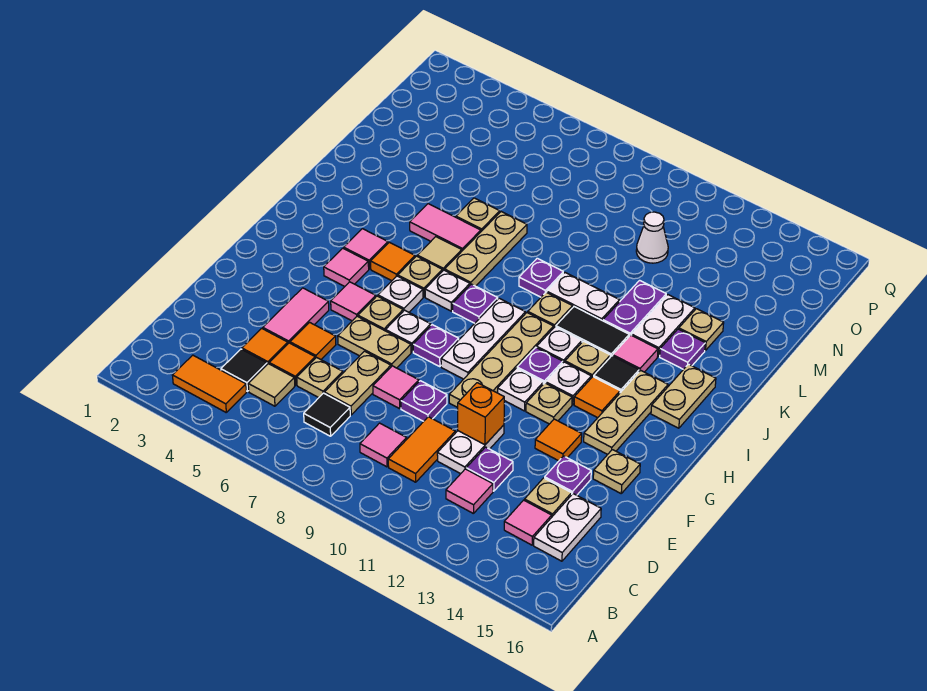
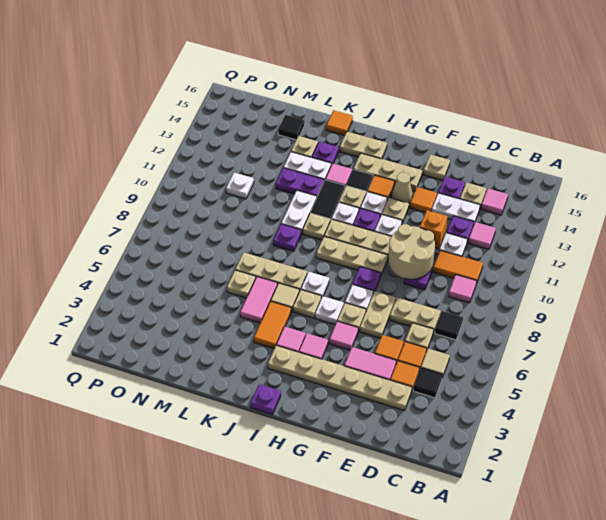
orange tile B3:B4 level 1 -> orange tile J4:J5 level 1
white plate C15:D15 level 1 -> white plate D13:E13 level 1
none -> tan plate D3:I3 level 1
pink tile E8 level 1 -> none
none -> tan round brick E9:F10 level 2
white plate G9:I9 level 1 -> tan plate G9:I9 level 1
none -> tan cone G13 level 1
orange tile I5 level 1 -> orange tile K16 level 1
purple plate I8 level 1 -> purple plate I1 level 1
none -> black tile M15 level 1
white cone N11 level 1 -> white plate N11 level 1

